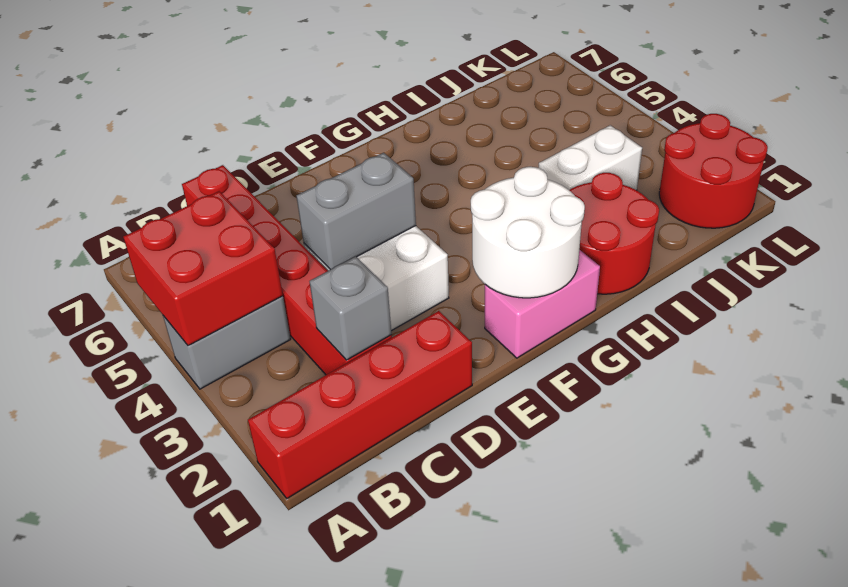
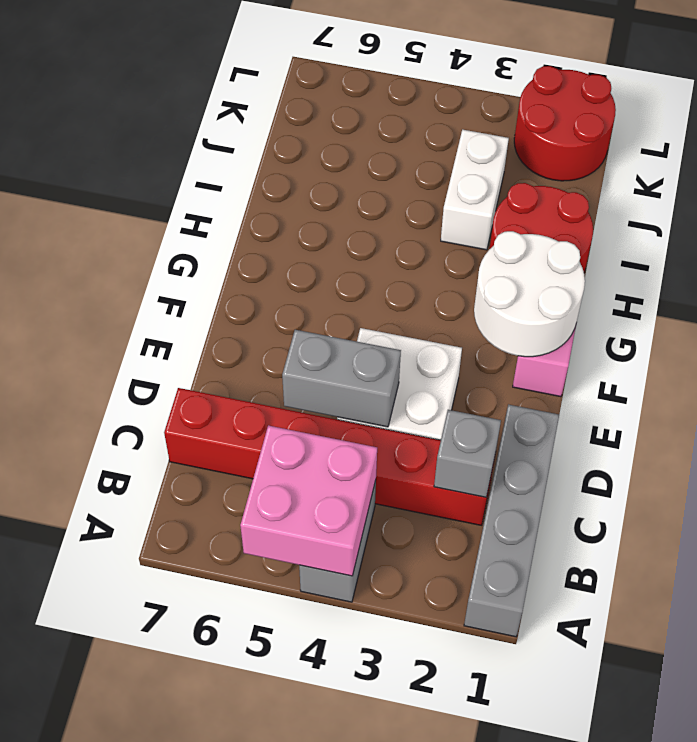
red brick A1:D1 level 1 -> grey brick A1:D1 level 1
red brick A4:B5 level 2 -> pink brick A4:B5 level 2
grey brick D4:E4 level 2 -> grey brick D4:D5 level 2

